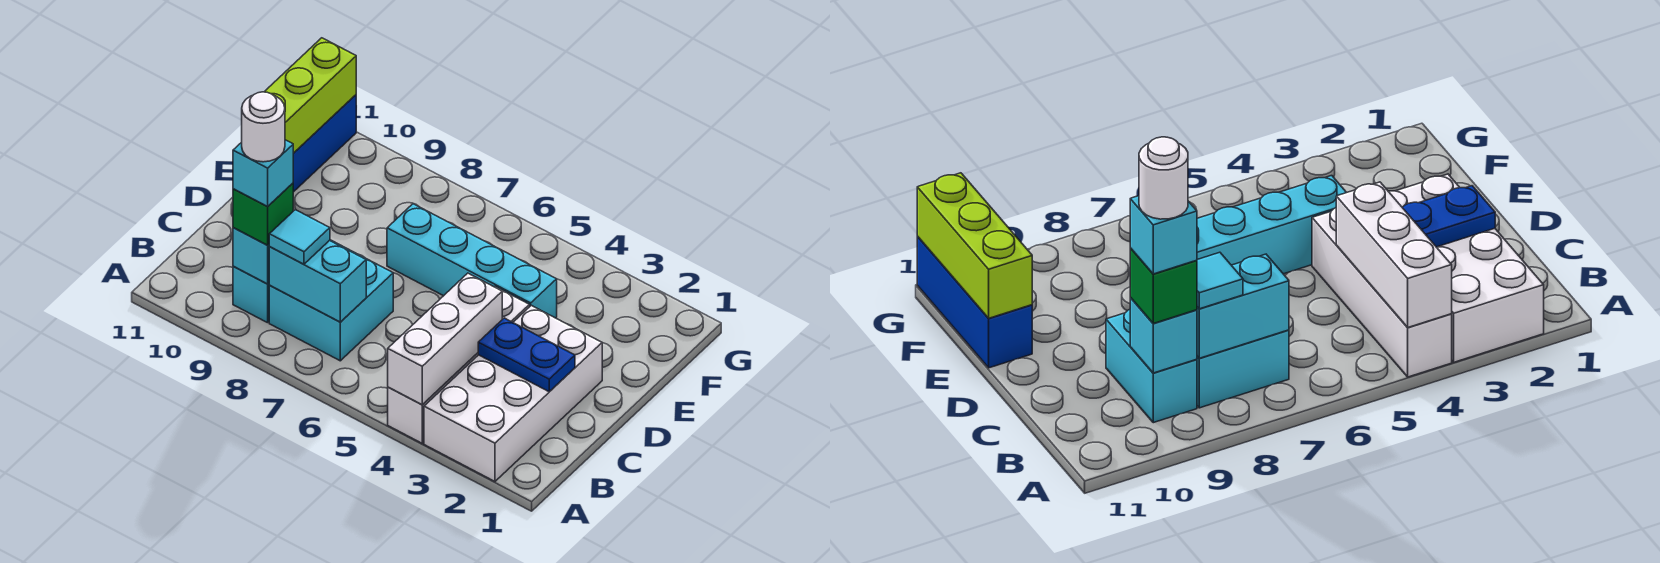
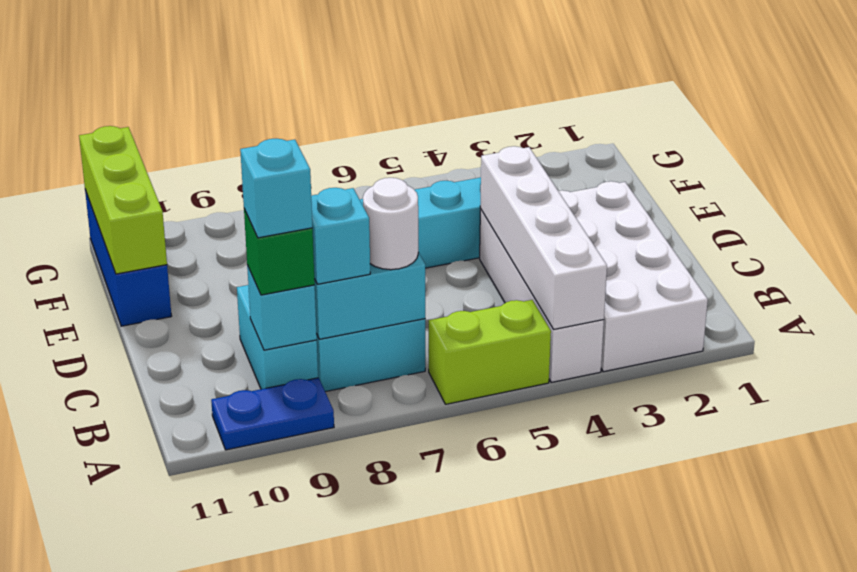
white brick A4:C4 level 2 -> white brick A4:D4 level 2
none -> lime brick A5:A6 level 1
cyan tile B8 level 3 -> cyan brick B8 level 3
white round brick B9 level 5 -> white round brick B7 level 3
blue plate C2:C3 level 2 -> blue plate A9:A10 level 1

